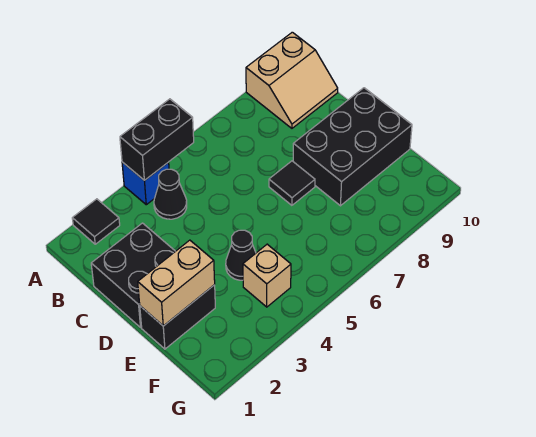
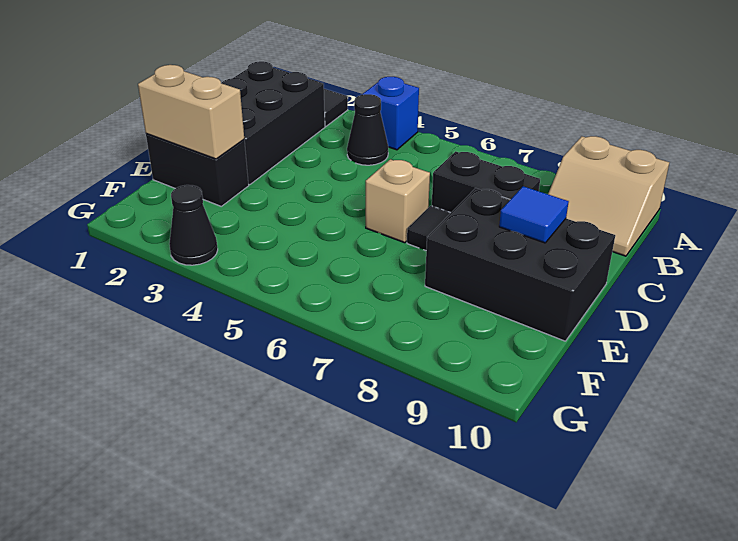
black brick A4:A5 level 2 -> black brick C7:C8 level 1
black brick C1:D2 level 1 -> black brick B1:D2 level 1
none -> blue tile D9 level 2
black cone E4 level 1 -> black cone G3 level 1
tan brick F4 level 1 -> tan brick D6 level 1

